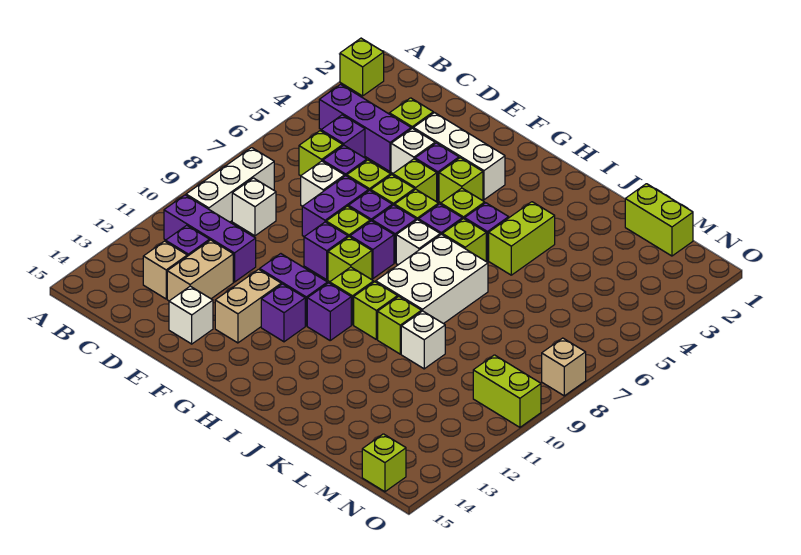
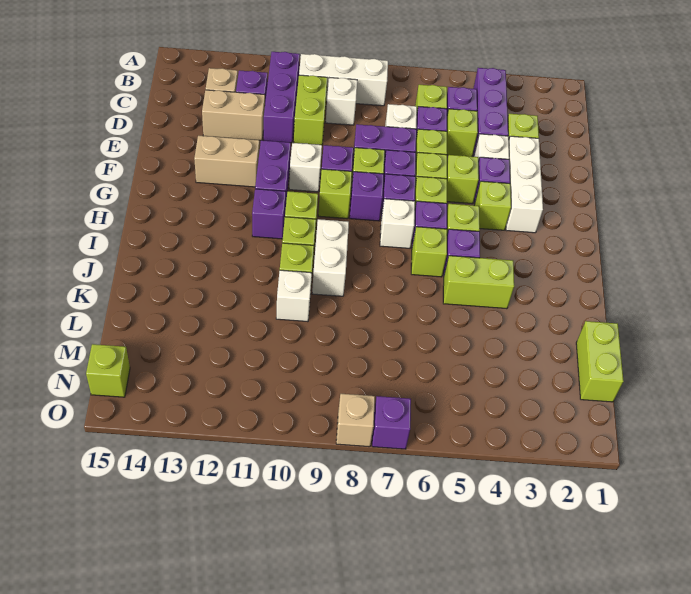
lime brick A2 level 1 -> lime brick D5 level 1
white brick E14 level 1 -> white brick F10 level 1
purple brick G12 level 1 -> purple brick O7 level 1
white brick I7:J9 level 1 -> white brick I9:J9 level 1
lime brick N10:O10 level 1 -> lime brick C10:D10 level 1

